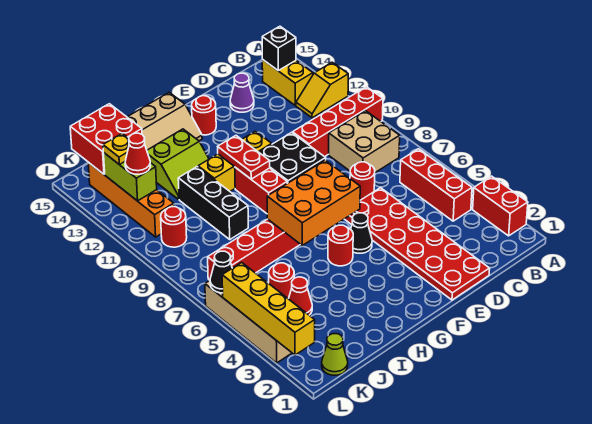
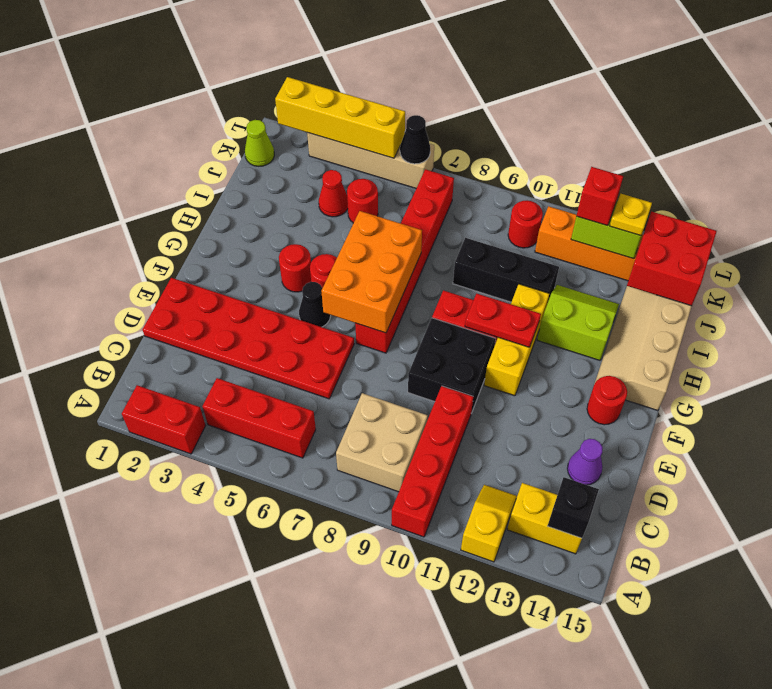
red round brick D7 level 1 -> red round brick G4 level 1
lime slope H12:I13 level 1 top 13 -> lime slope H12:I13 level 1 top H
red cone K12 level 3 -> red brick K12 level 3

